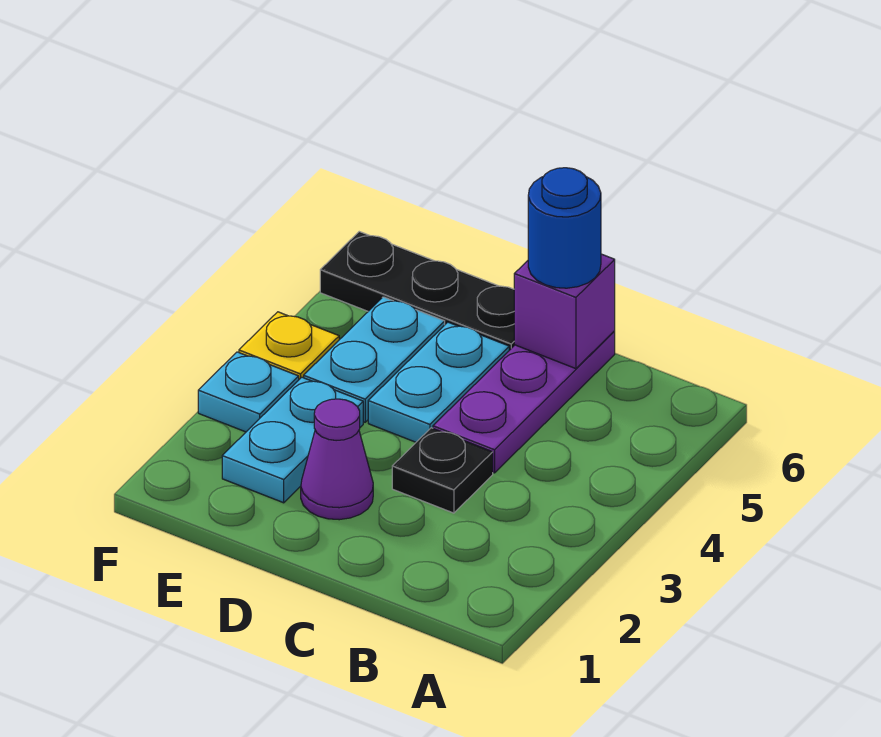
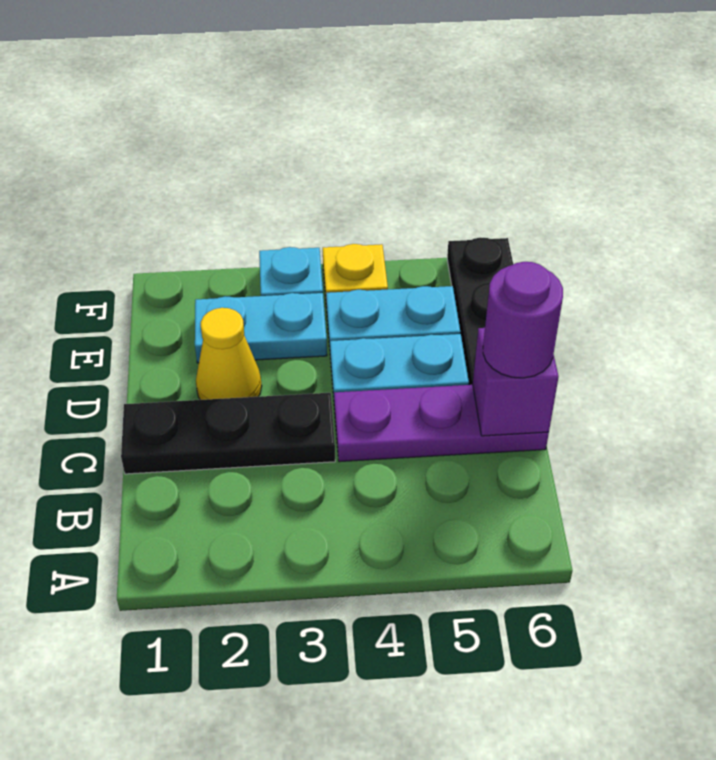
black plate C3 level 1 -> black plate C1:C3 level 1
blue round brick C6 level 3 -> purple round brick C6 level 3
purple cone D2 level 1 -> yellow cone D2 level 1

